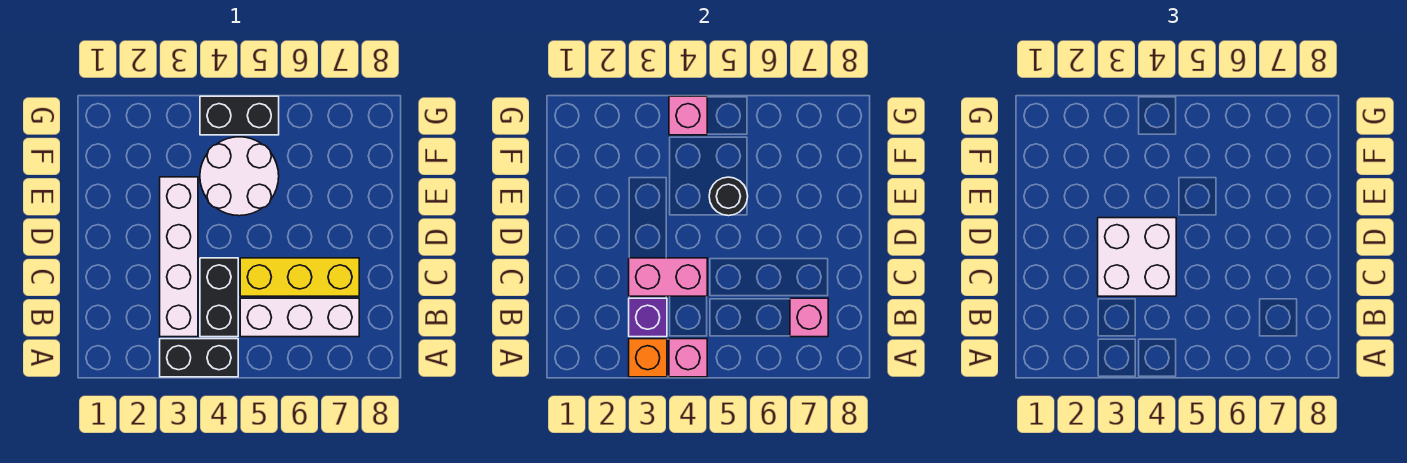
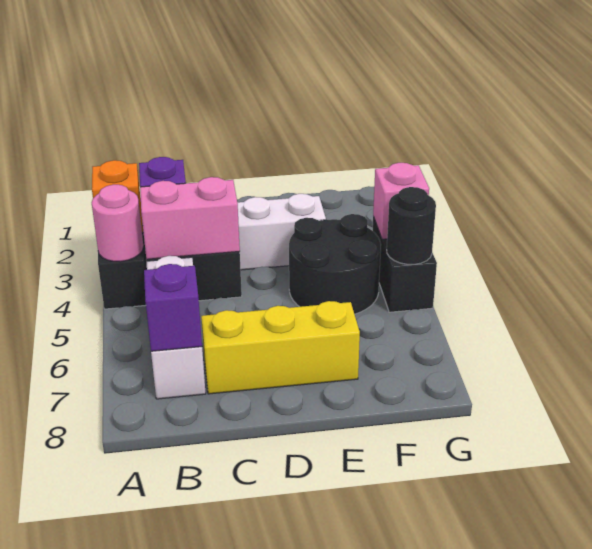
pink brick A4 level 2 -> pink round brick A4 level 2
pink brick B7 level 2 -> purple brick B7 level 2
pink brick C3:C4 level 2 -> pink brick B4:C4 level 2
white brick C3:D4 level 3 -> none
yellow brick C5:C7 level 1 -> yellow brick C7:E7 level 1
white round brick E4:F5 level 1 -> black round brick E4:F5 level 1
black round brick E5 level 2 -> black round brick G5 level 2

